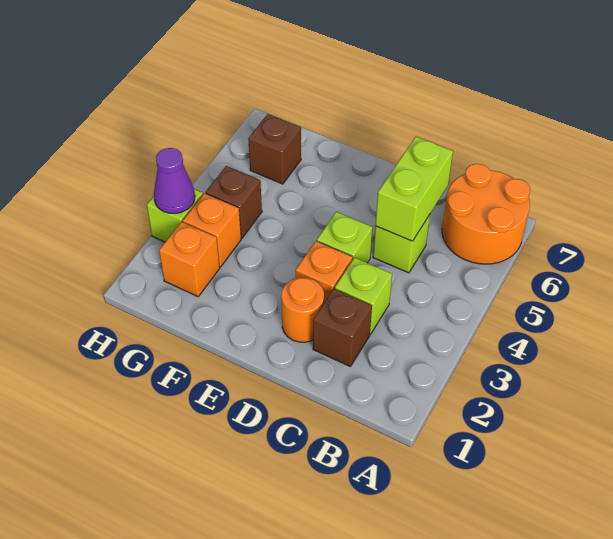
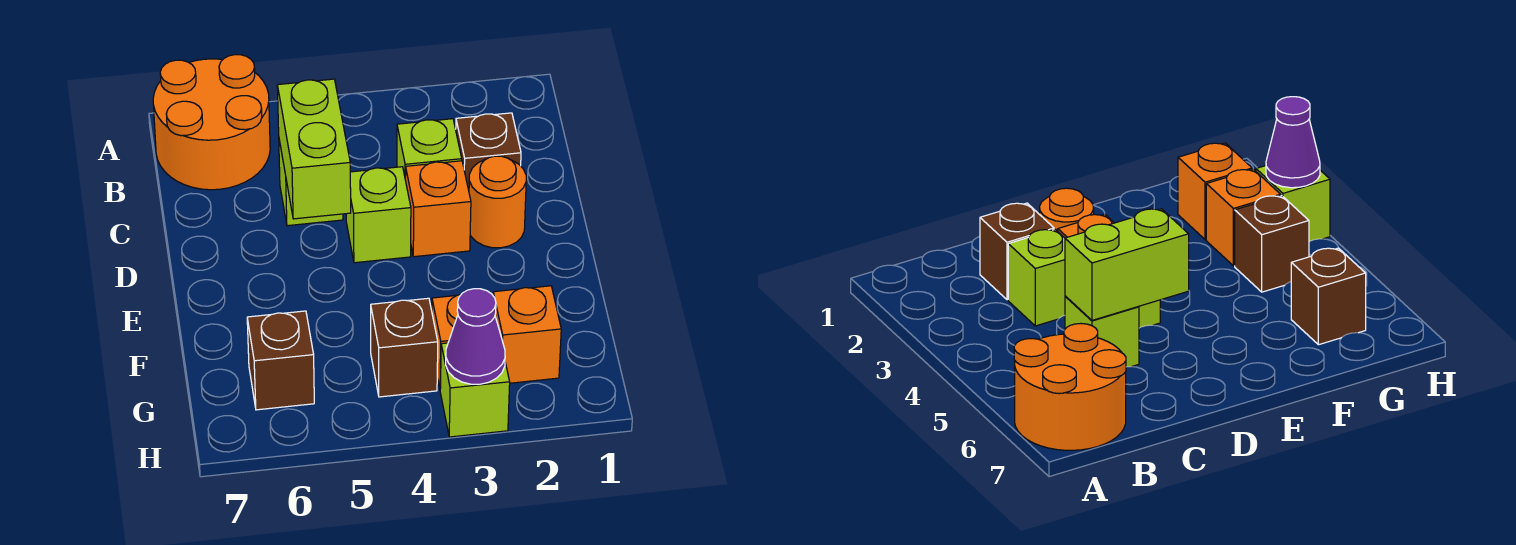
lime brick C5:C6 level 2 -> lime brick C5:D5 level 2

